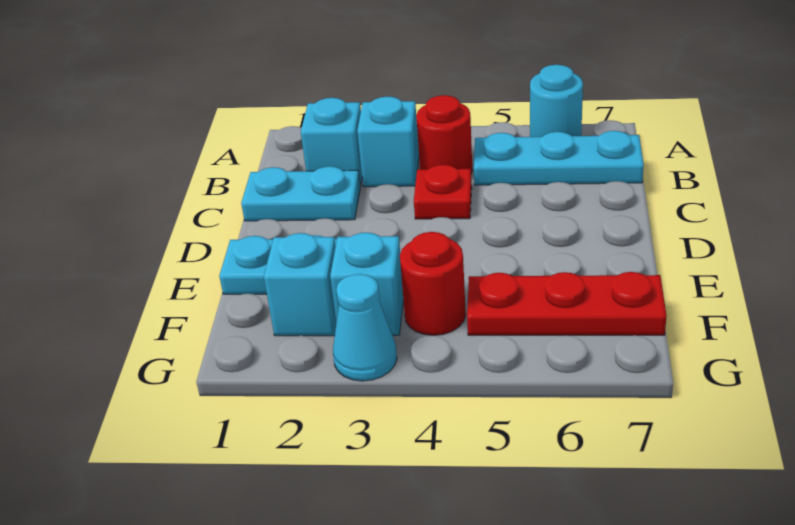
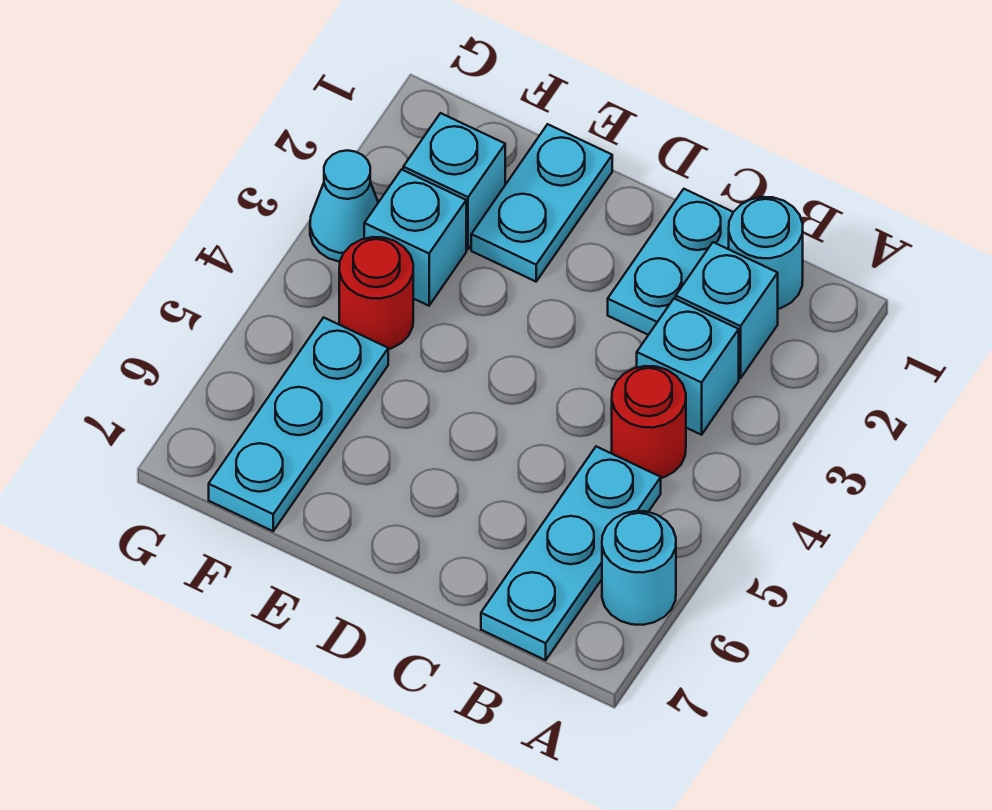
none -> cyan round brick B1 level 1
red plate C4 level 1 -> none
red plate F5:F7 level 1 -> cyan plate F5:F7 level 1

